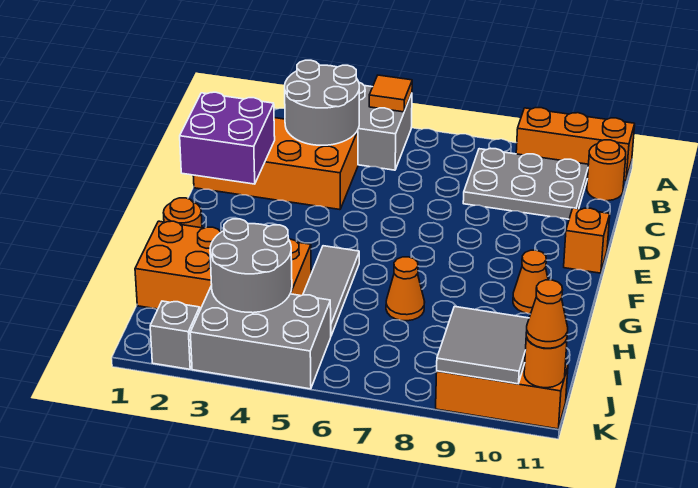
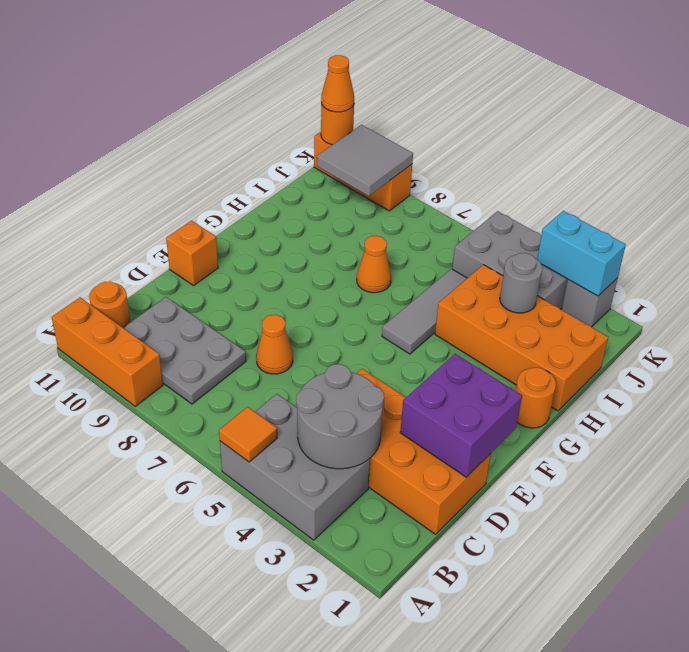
orange cone G10 level 1 -> orange cone D7 level 1
grey round brick I3:J4 level 2 -> grey round brick I3 level 2
none -> cyan brick K2:K3 level 2

